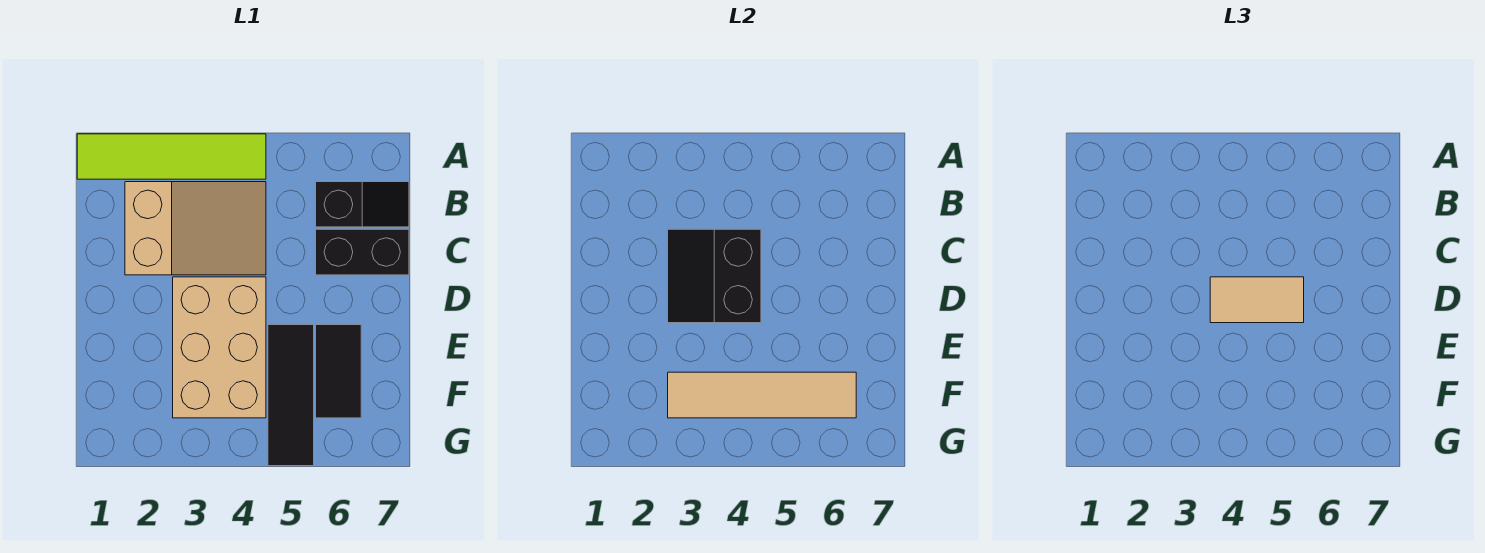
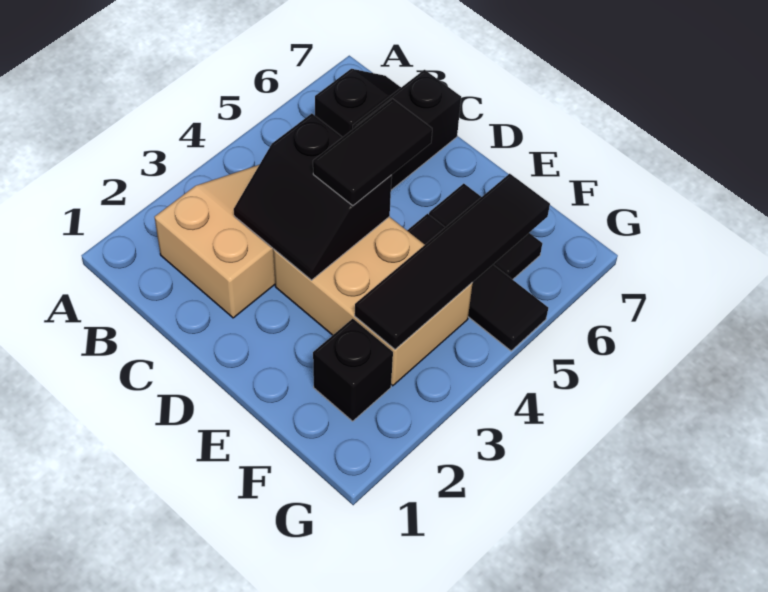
lime tile A1:A4 level 1 -> none
tan tile D4:D5 level 3 -> black tile D4:D5 level 3
none -> black brick F2 level 1
tan tile F3:F6 level 2 -> black tile F3:F6 level 2

